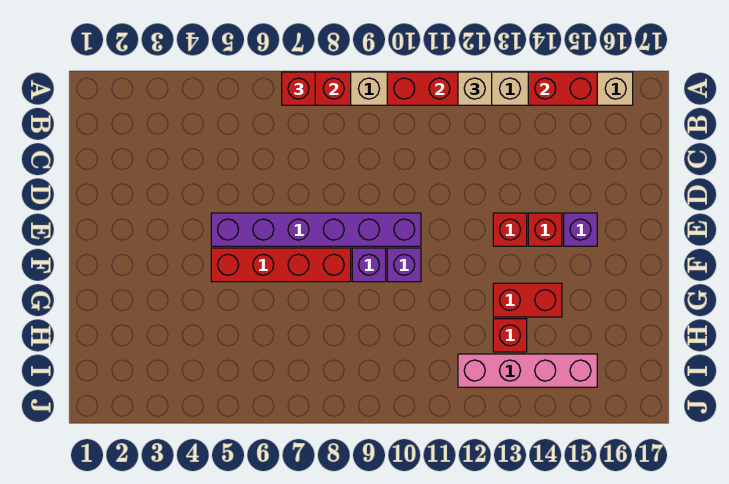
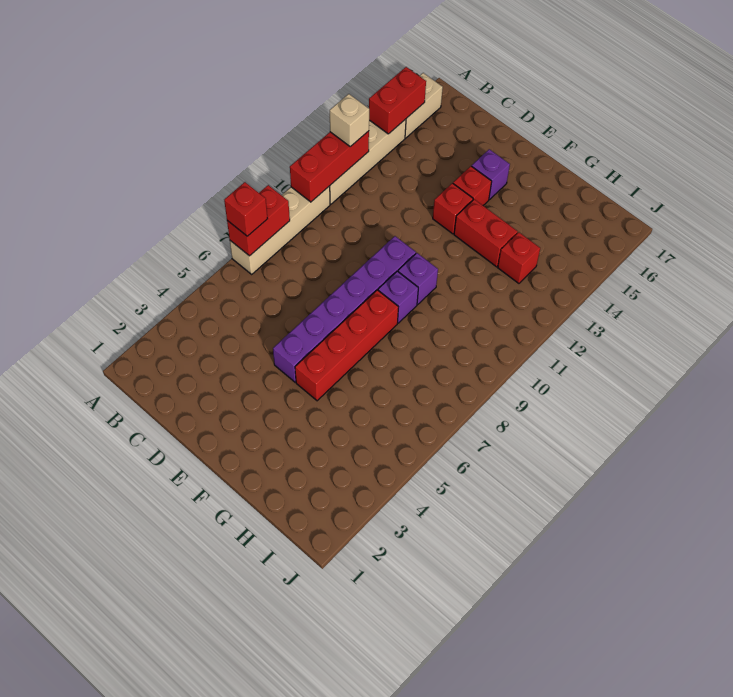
red brick G13:G14 level 1 -> red brick F13:G13 level 1
pink brick I12:I15 level 1 -> none

